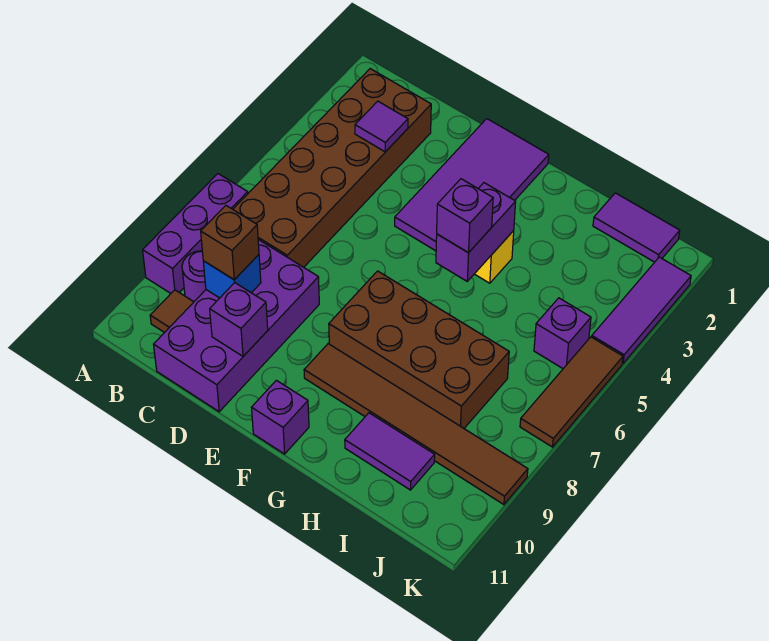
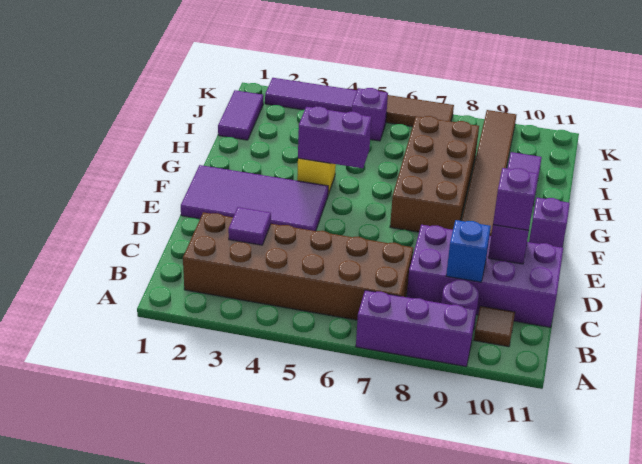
brown brick C9 level 3 -> none
purple brick G5 level 3 -> purple brick D10 level 3

